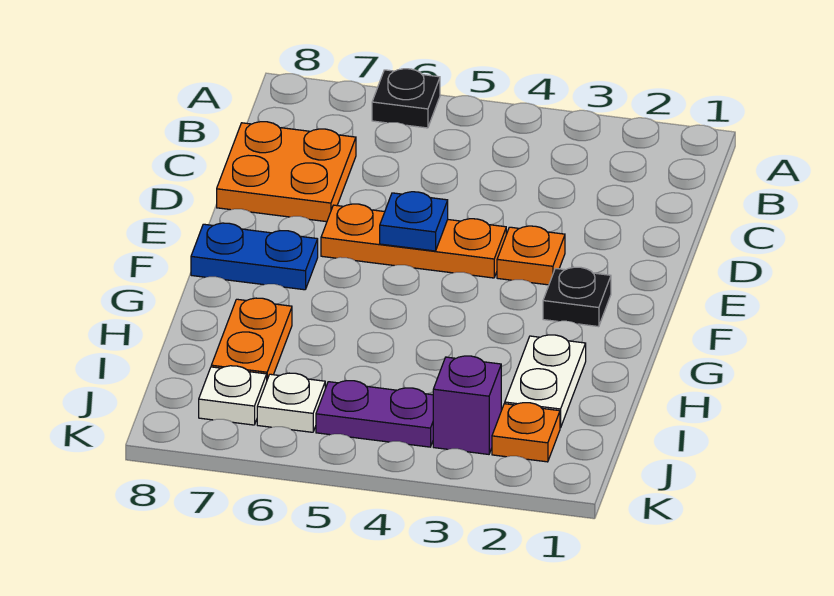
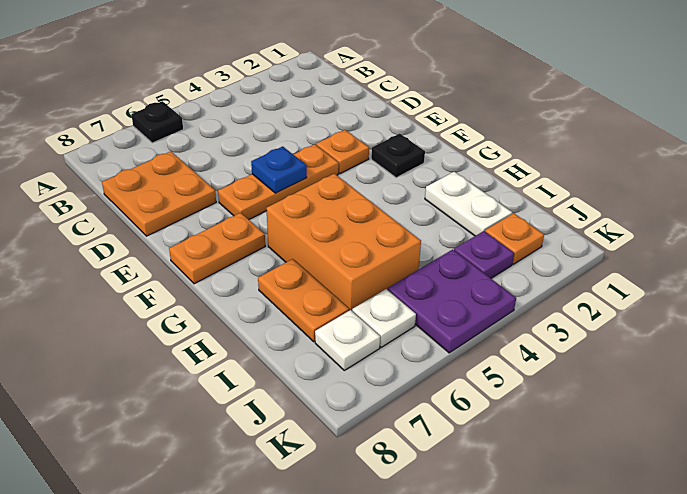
blue plate F7:F8 level 1 -> orange plate F7:F8 level 1
none -> orange brick G5:I6 level 1
purple brick J3 level 1 -> purple plate J3 level 1
purple plate J4:J5 level 1 -> purple plate J4:K5 level 1

